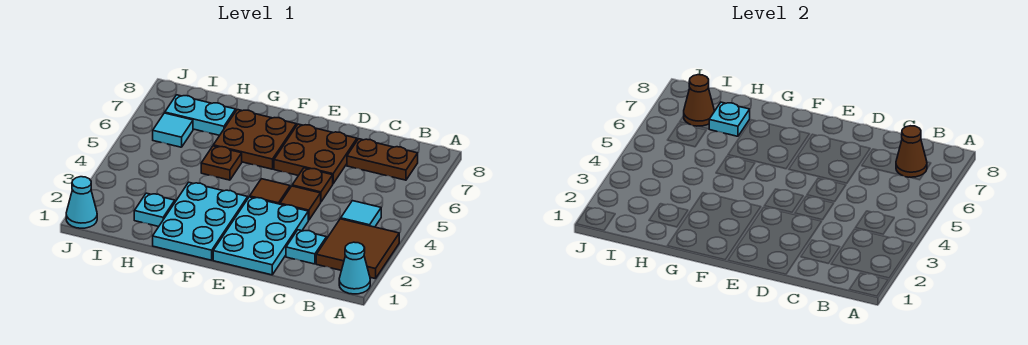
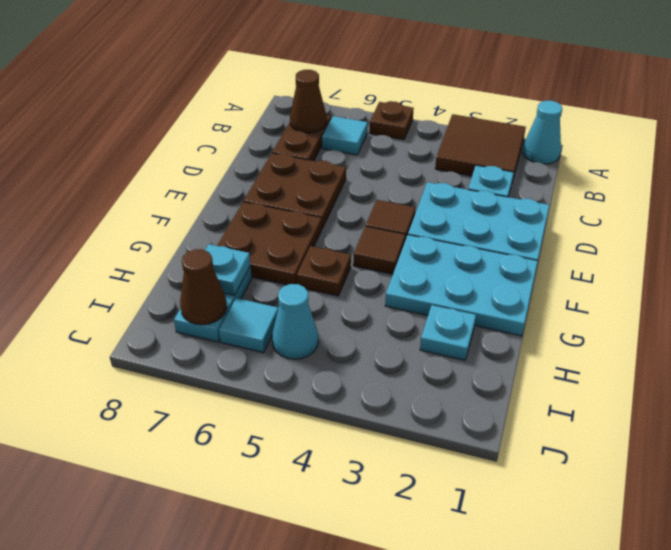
cyan tile B4 level 1 -> cyan tile B6 level 1
brown tile D4 level 1 -> brown tile F4 level 1
brown plate D5 level 1 -> brown plate A5 level 1
cyan cone J1 level 1 -> cyan cone I5 level 1

